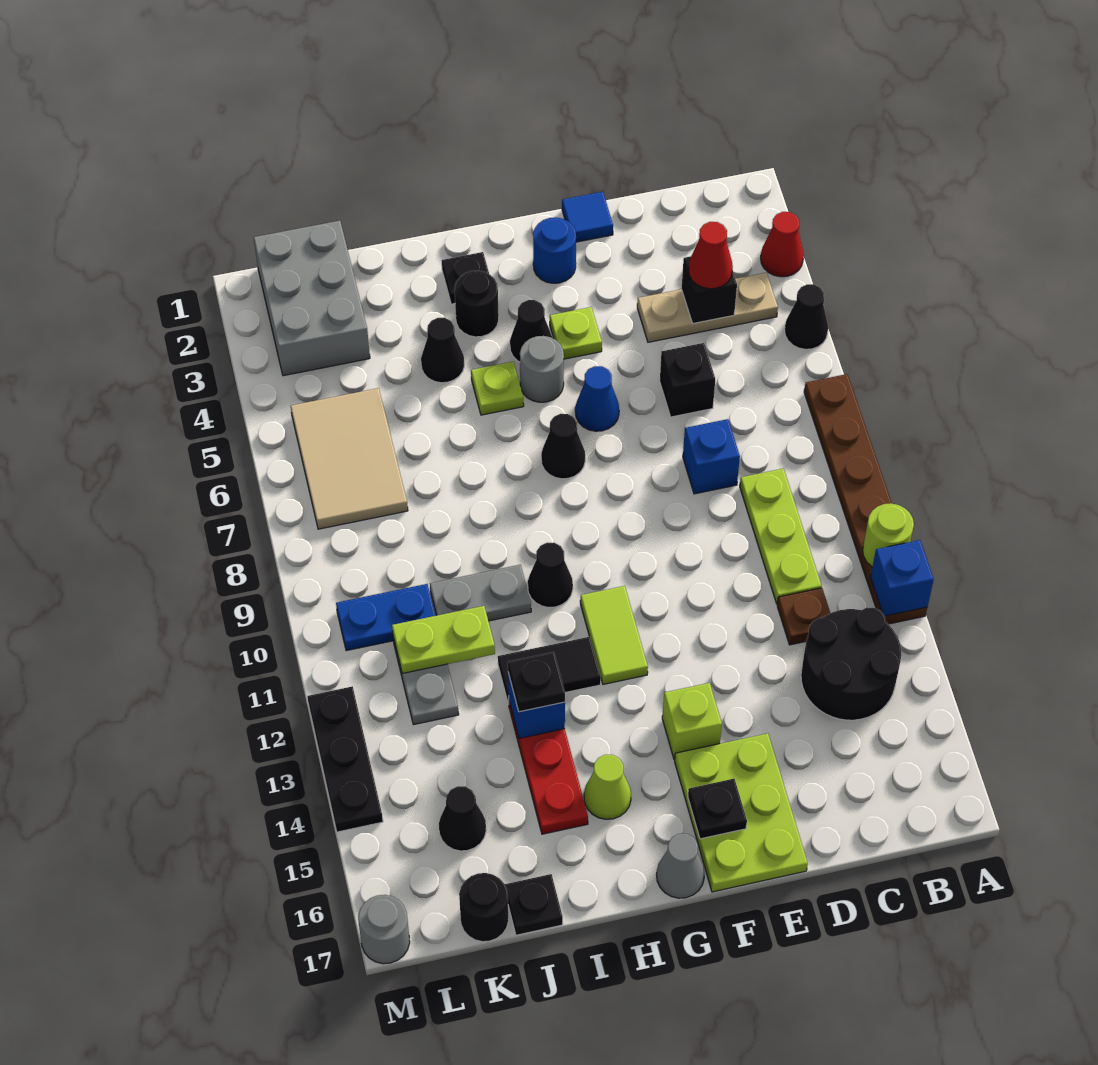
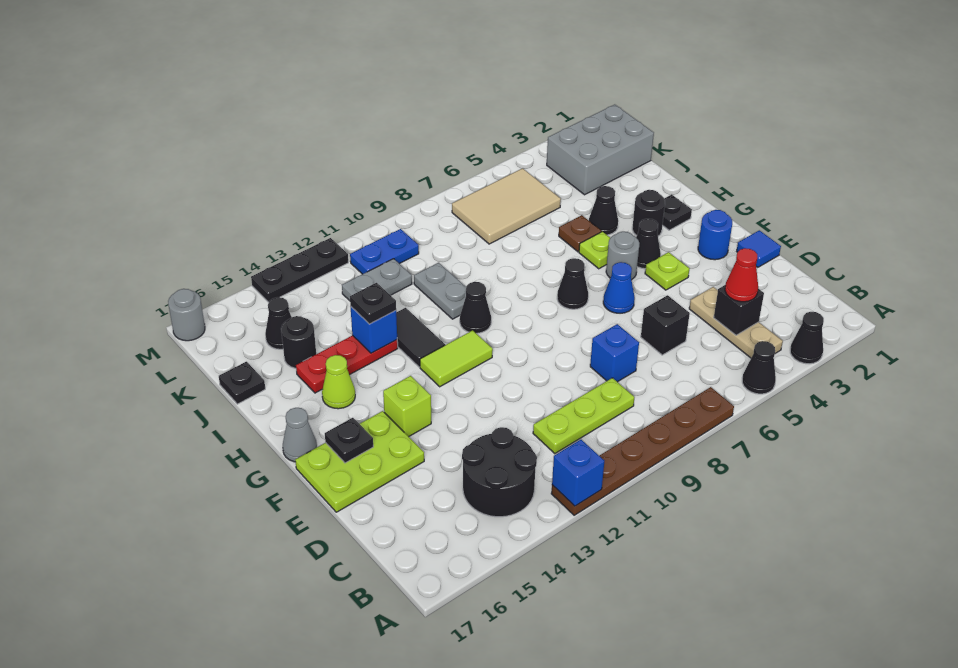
red cone A3 level 1 -> black cone A3 level 1
lime round brick A11 level 2 -> none
brown plate C12 level 1 -> brown plate I5 level 1
lime plate J11:K11 level 2 -> none
blue plate K10:L10 level 1 -> blue plate L10:L11 level 1
black round brick K17 level 1 -> black round brick J15 level 1

